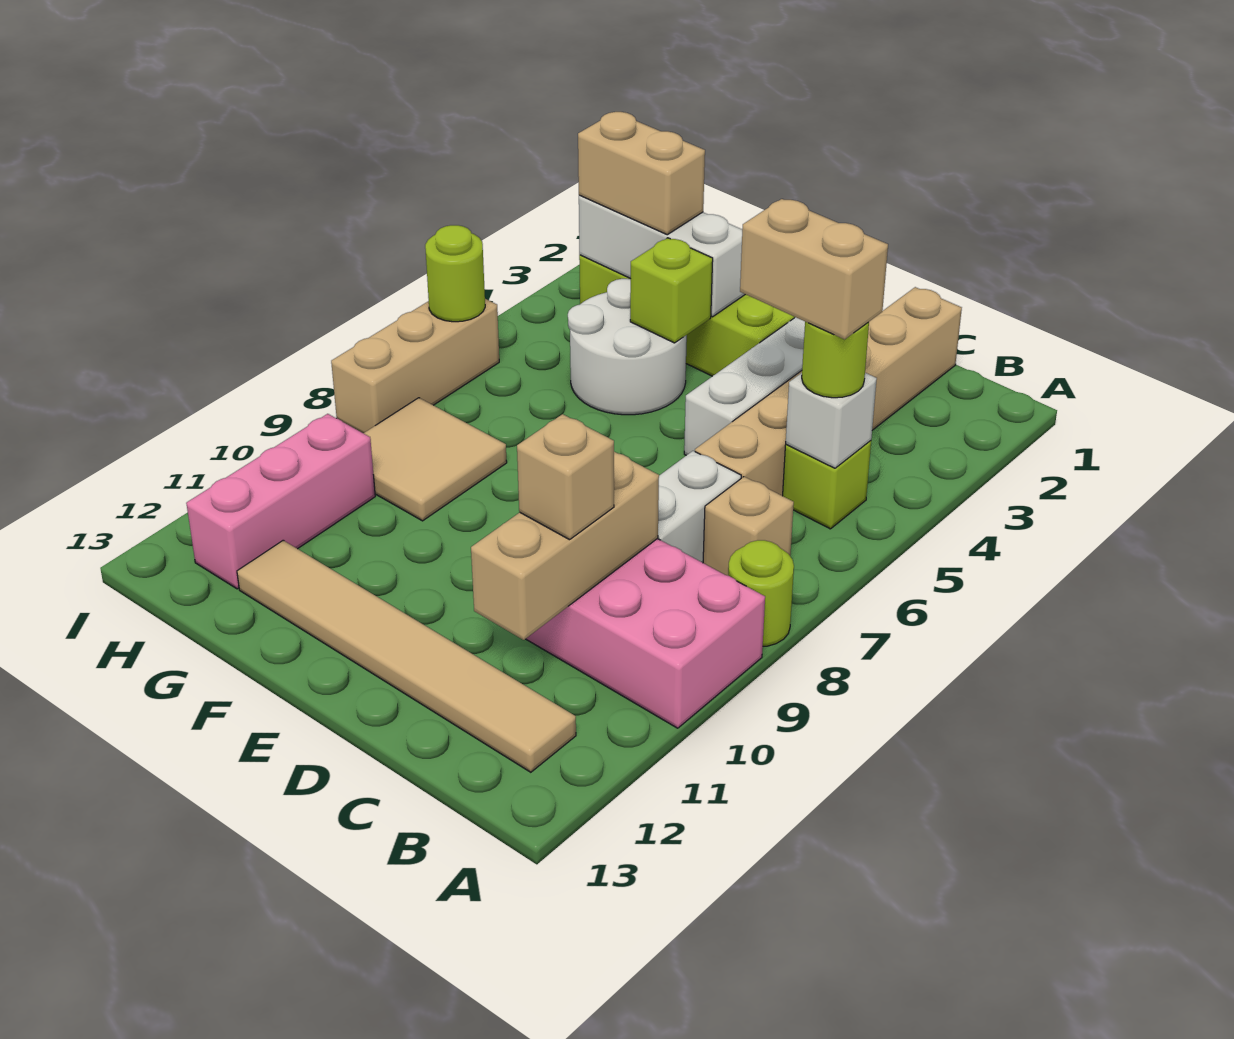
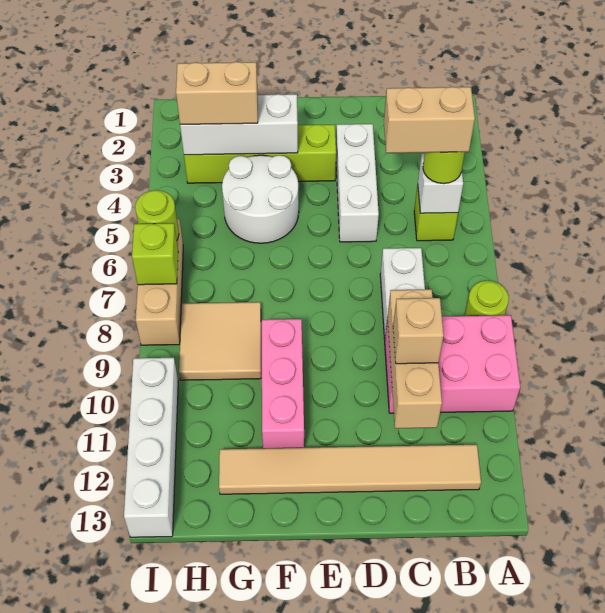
tan brick B7 level 1 -> none
tan brick C1:C6 level 1 -> none
lime brick F4 level 2 -> lime brick I7 level 2
pink brick H10:H12 level 1 -> pink brick F9:F11 level 1
none -> white brick I10:I13 level 1

